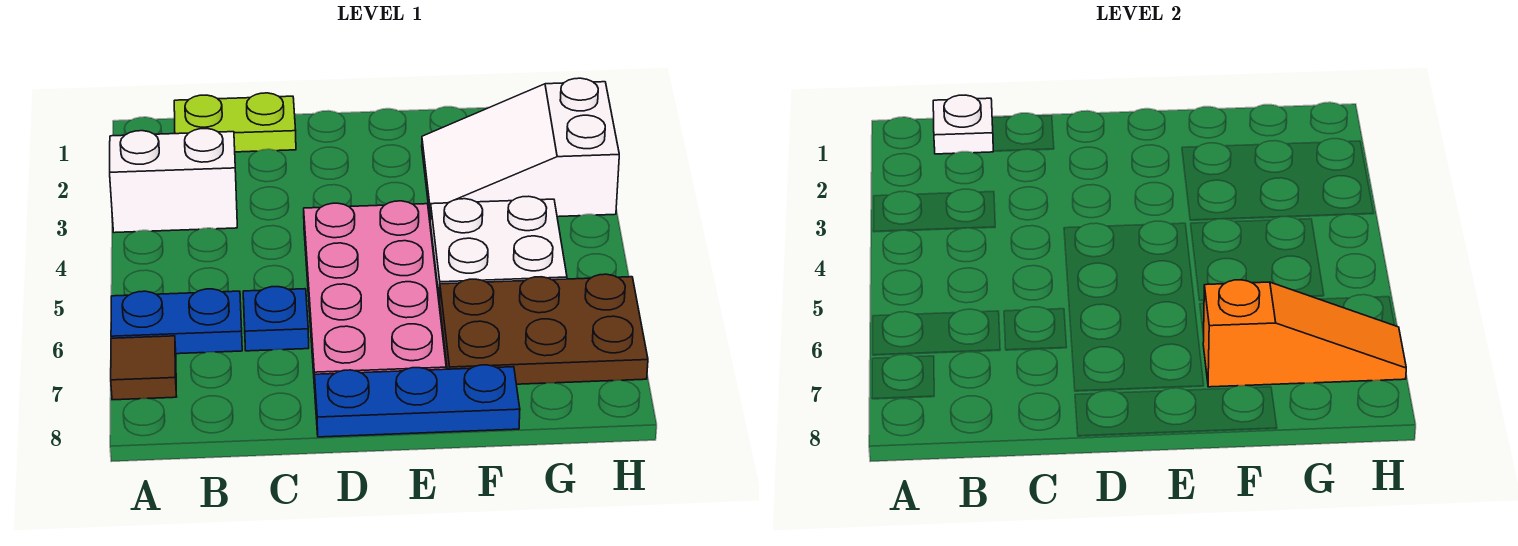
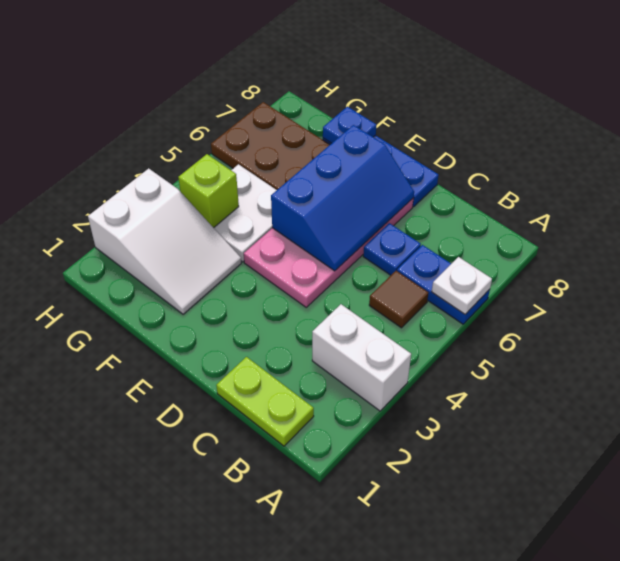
brown tile A7 level 1 -> brown tile B5 level 1
white plate B1 level 2 -> white plate A6 level 2
none -> blue slope D5:E7 level 2 top E
orange slope F7:H7 level 2 top F -> none
none -> blue plate F8 level 2
none -> lime brick G4 level 2

